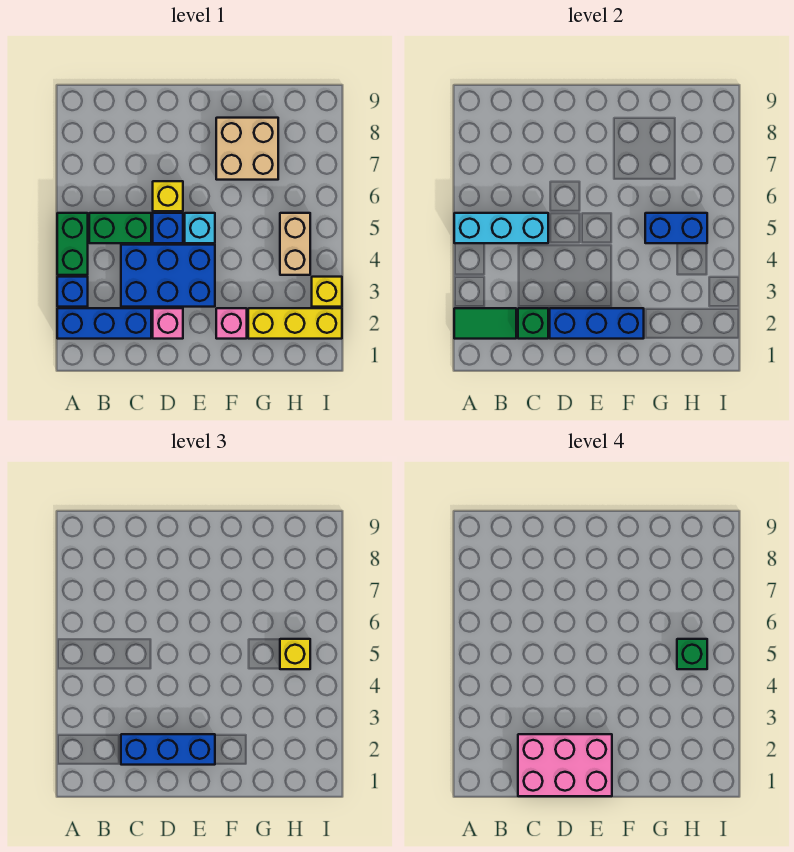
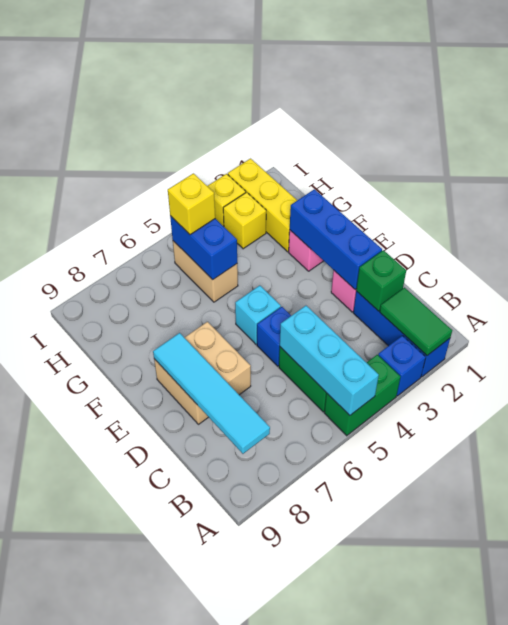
none -> cyan tile B8:E8 level 2
pink brick C1:E2 level 4 -> none
blue brick C2:E2 level 3 -> none
blue brick C3:E4 level 1 -> none
yellow brick D6 level 1 -> yellow brick H3 level 1
tan brick F7:G8 level 1 -> tan brick D7:E8 level 1
tan brick H4:H5 level 1 -> tan brick G5:H5 level 1
green brick H5 level 4 -> none

